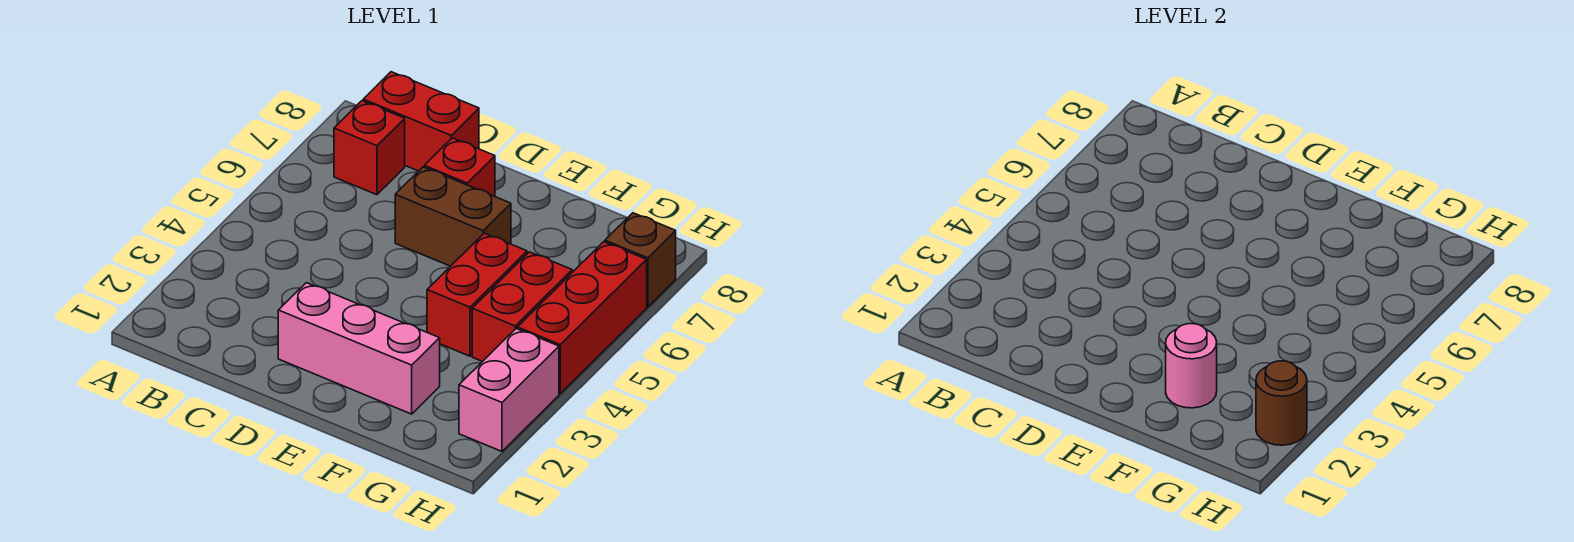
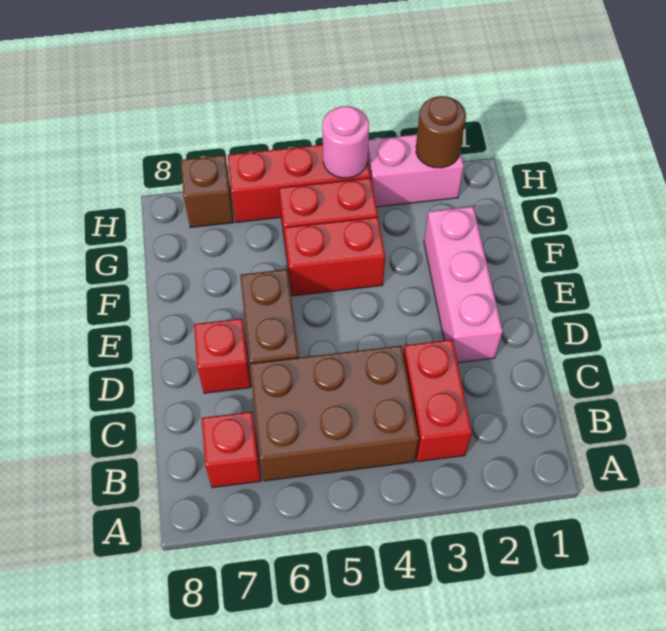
none -> brown brick B4:C6 level 1
red brick B8:C8 level 1 -> red brick B3:C3 level 1
pink round brick F2 level 2 -> pink round brick H4 level 2

